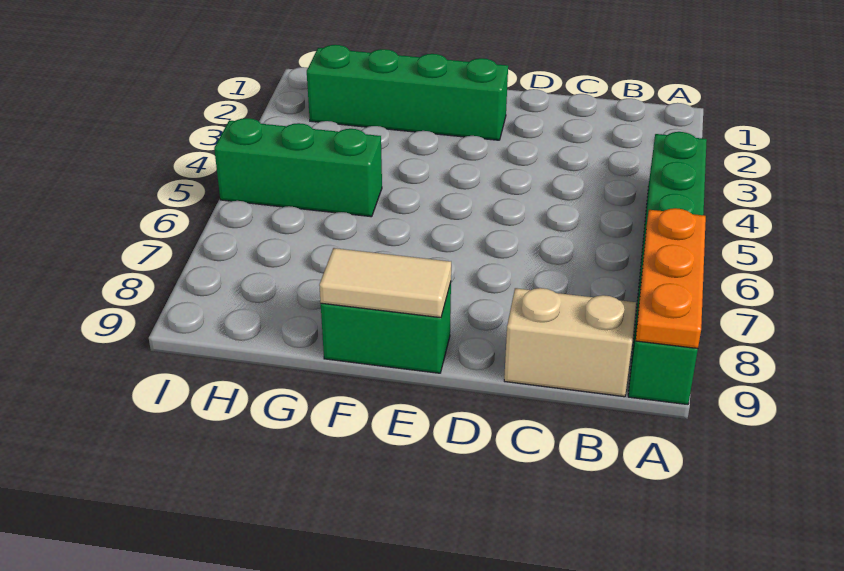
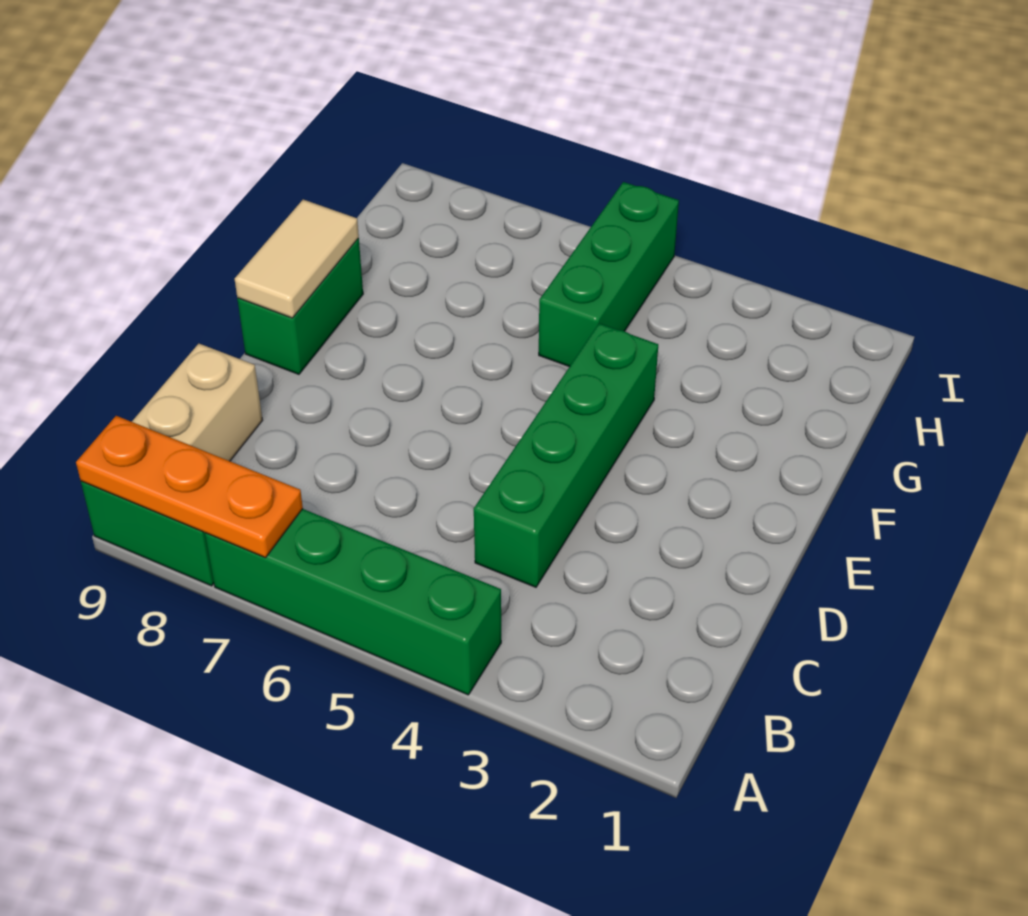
green brick E2:H2 level 1 -> green brick C4:F4 level 1

